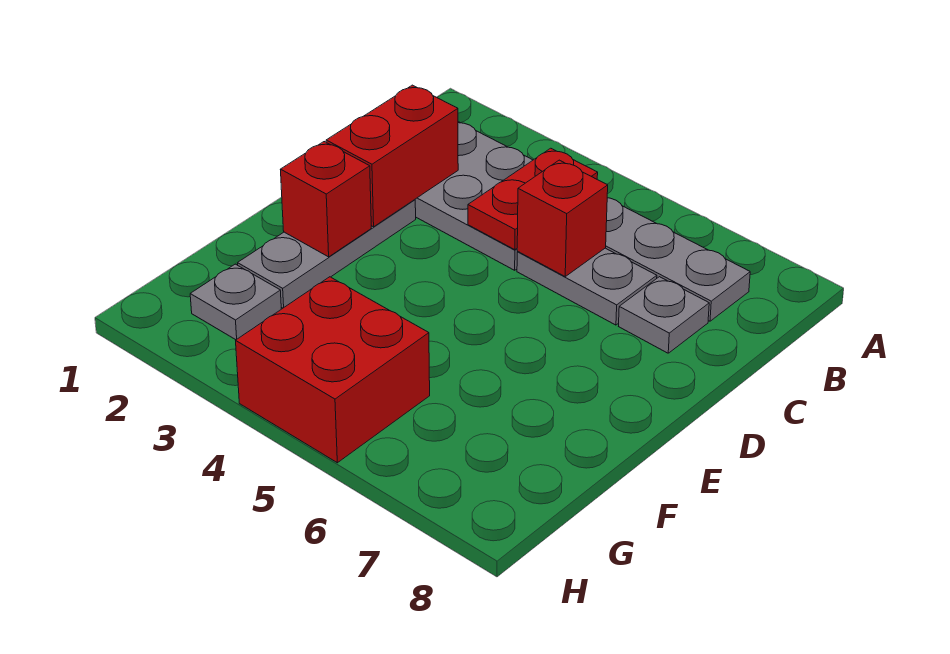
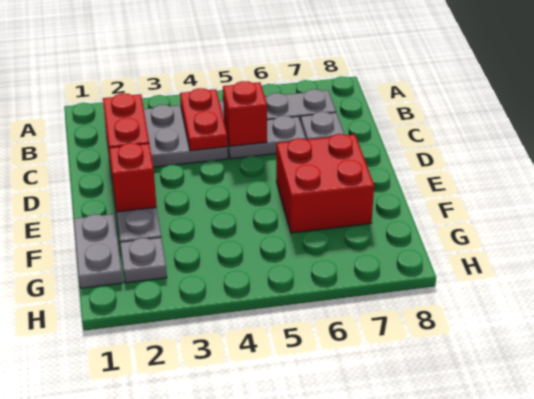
none -> grey plate F1:G1 level 1
red brick G4:H5 level 1 -> red brick E6:F7 level 1

